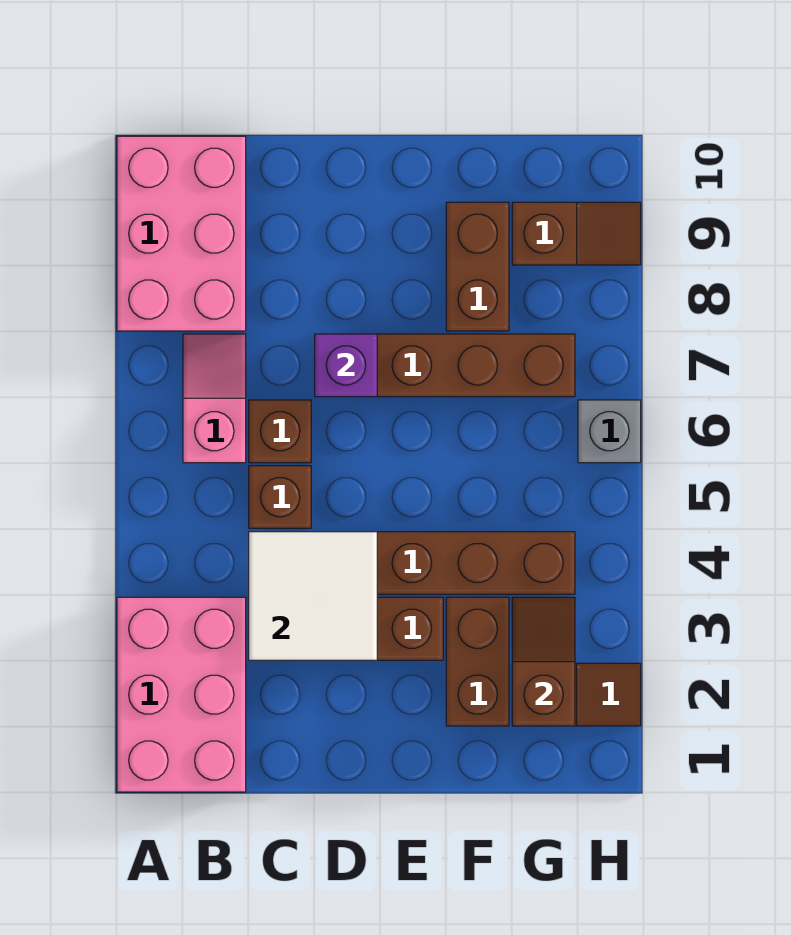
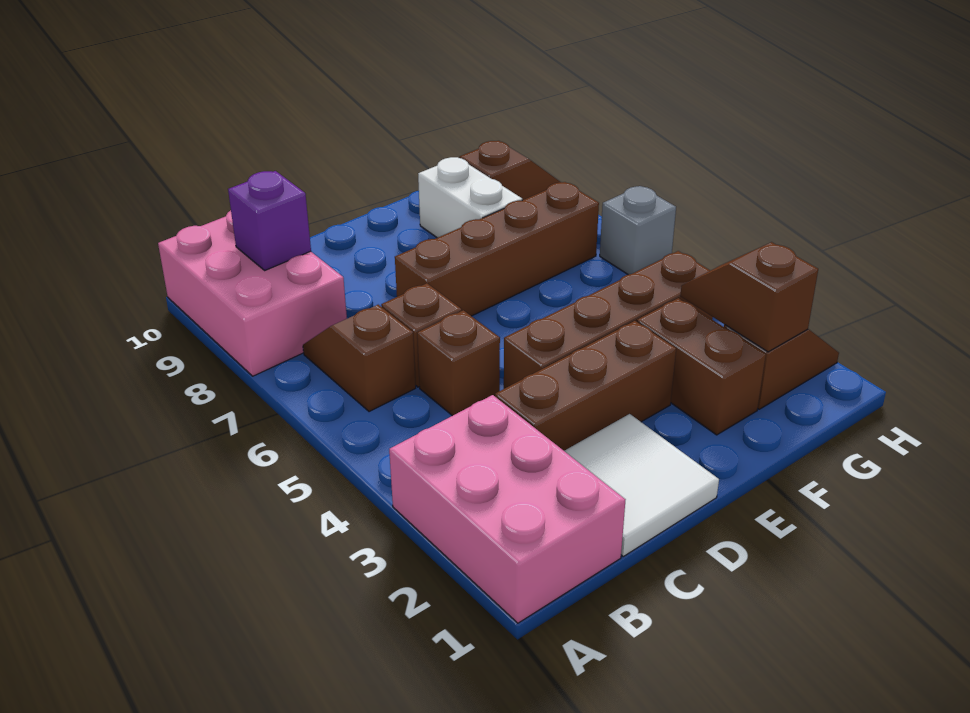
pink slope B6:B7 level 1 top 6 -> brown slope B6:B7 level 1 top 6
white tile C3:D4 level 2 -> white tile C1:D2 level 1
purple brick D7 level 2 -> purple brick B9 level 2
brown brick F8:F9 level 1 -> white brick F8:F9 level 1

